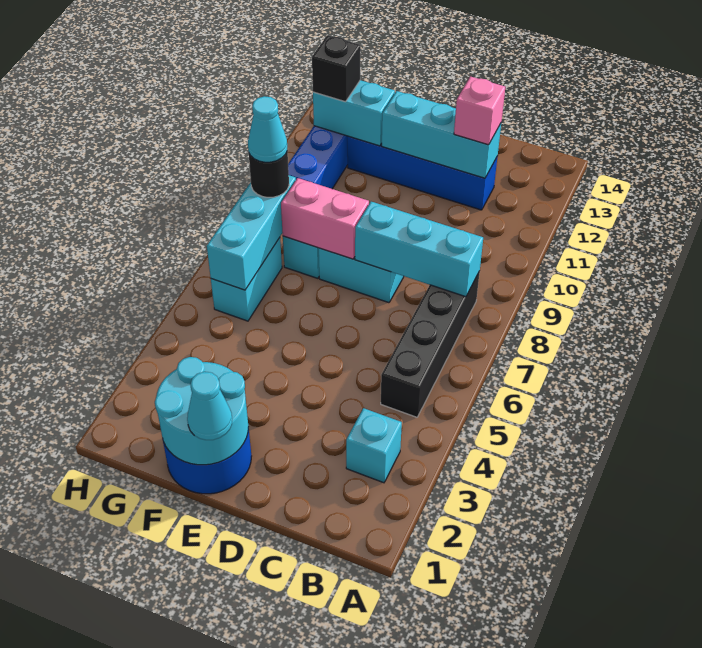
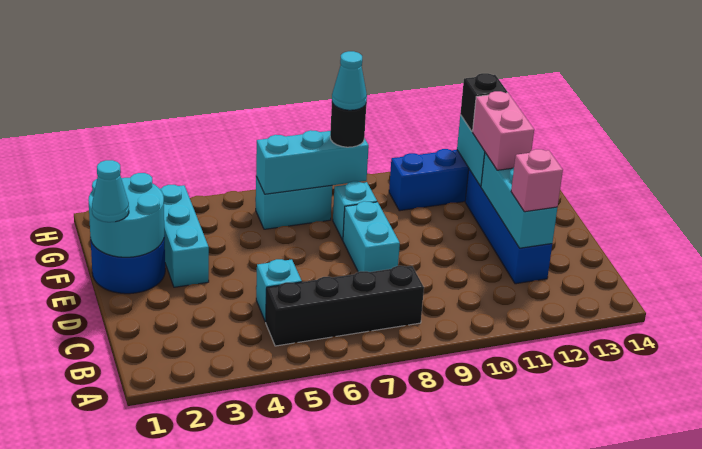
cyan brick B3 level 1 -> cyan brick C5 level 1
cyan brick B8:D8 level 2 -> cyan brick E3:G3 level 1
pink brick E8:F8 level 2 -> pink brick E12:F12 level 3

